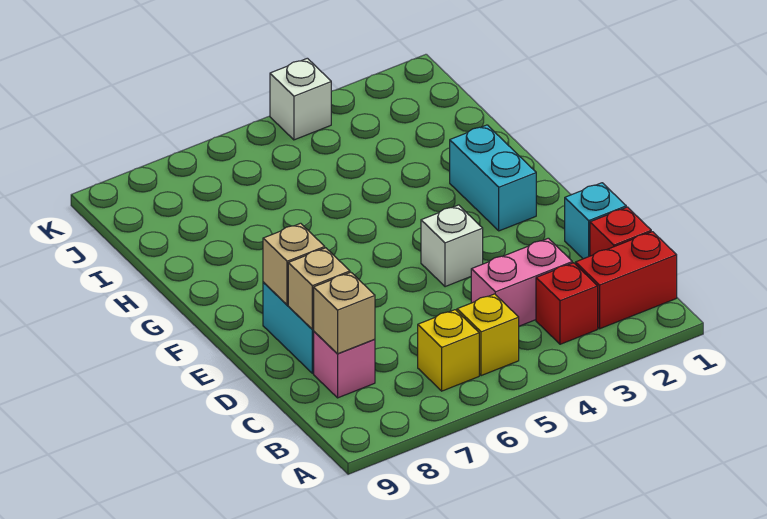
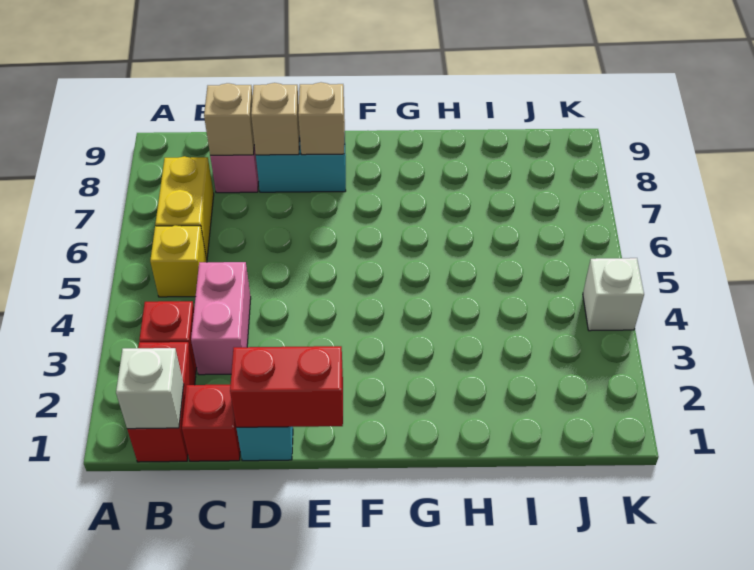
yellow brick B6 level 1 -> yellow brick B6:B7 level 1
none -> red brick D1:E1 level 2
white brick E4 level 1 -> white brick B1 level 2
cyan brick F2:G2 level 1 -> none

